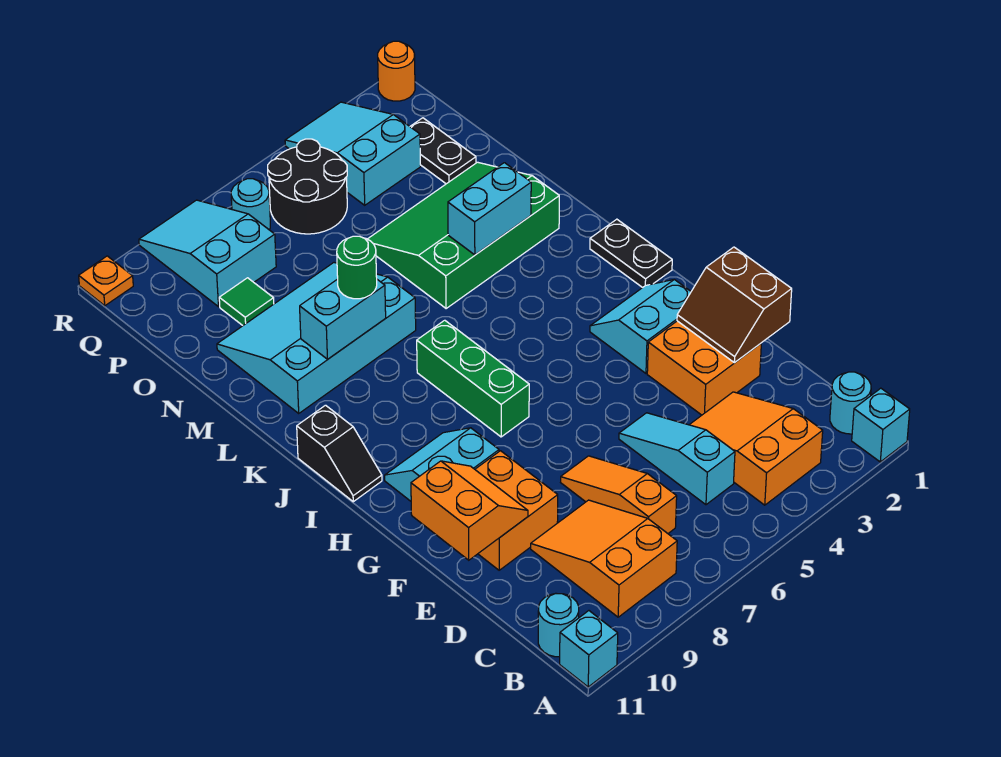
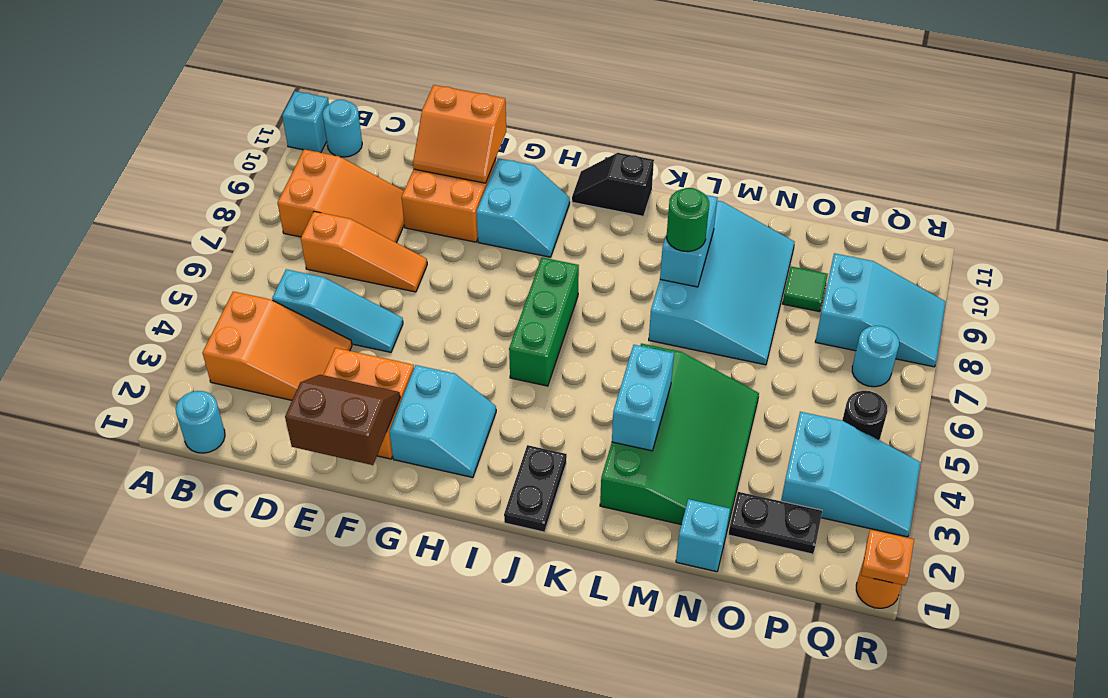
cyan brick A1 level 1 -> cyan brick N1 level 1
green brick H7:J7 level 1 -> green brick I5:I7 level 1
black plate I1:J1 level 1 -> black plate J1:J2 level 1
black round brick P5:Q6 level 1 -> black round brick Q5 level 1
orange plate R11 level 1 -> orange plate R1 level 2

